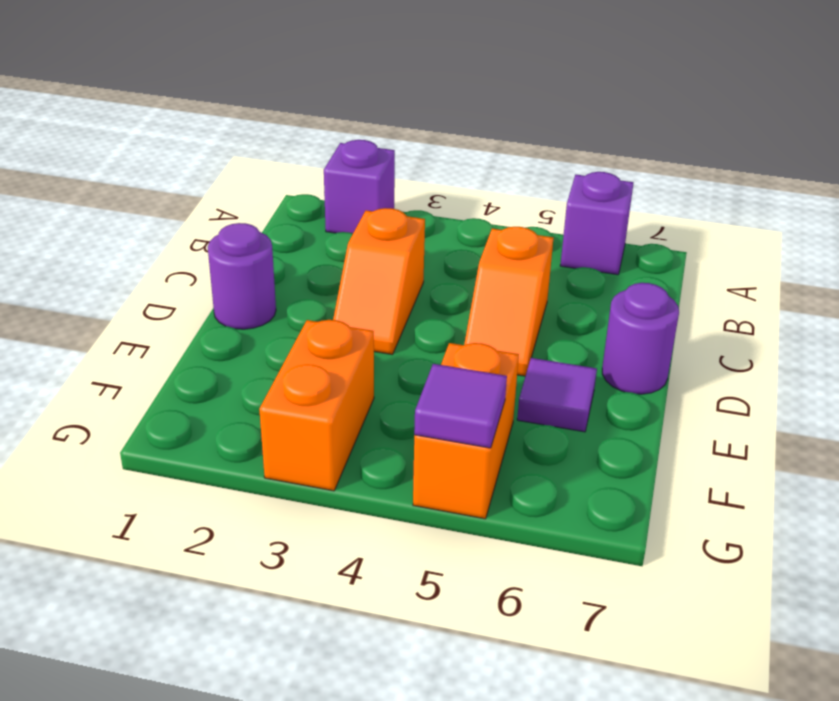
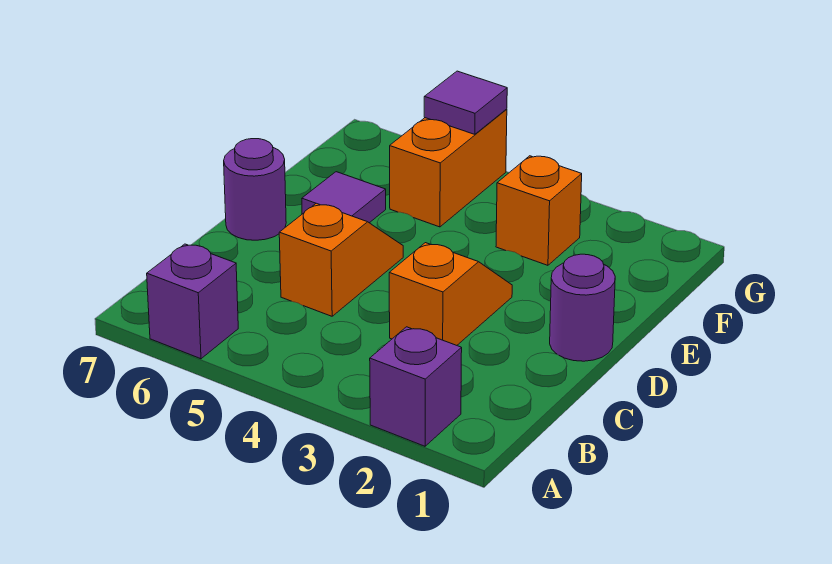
orange brick F3:G3 level 1 -> orange brick F3 level 1

